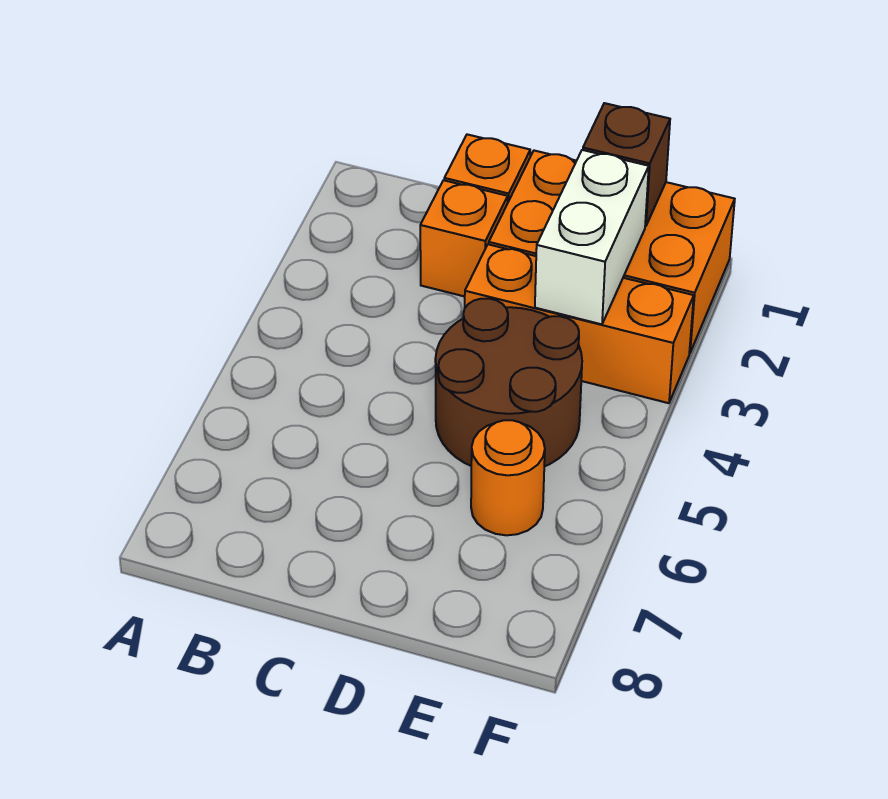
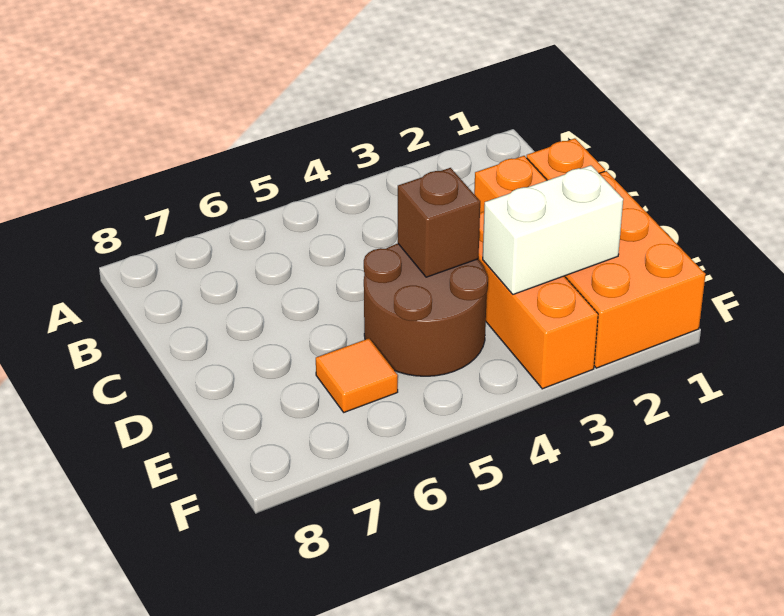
brown brick E1 level 2 -> brown brick D4 level 2
orange round brick E6 level 1 -> orange tile E6 level 1

